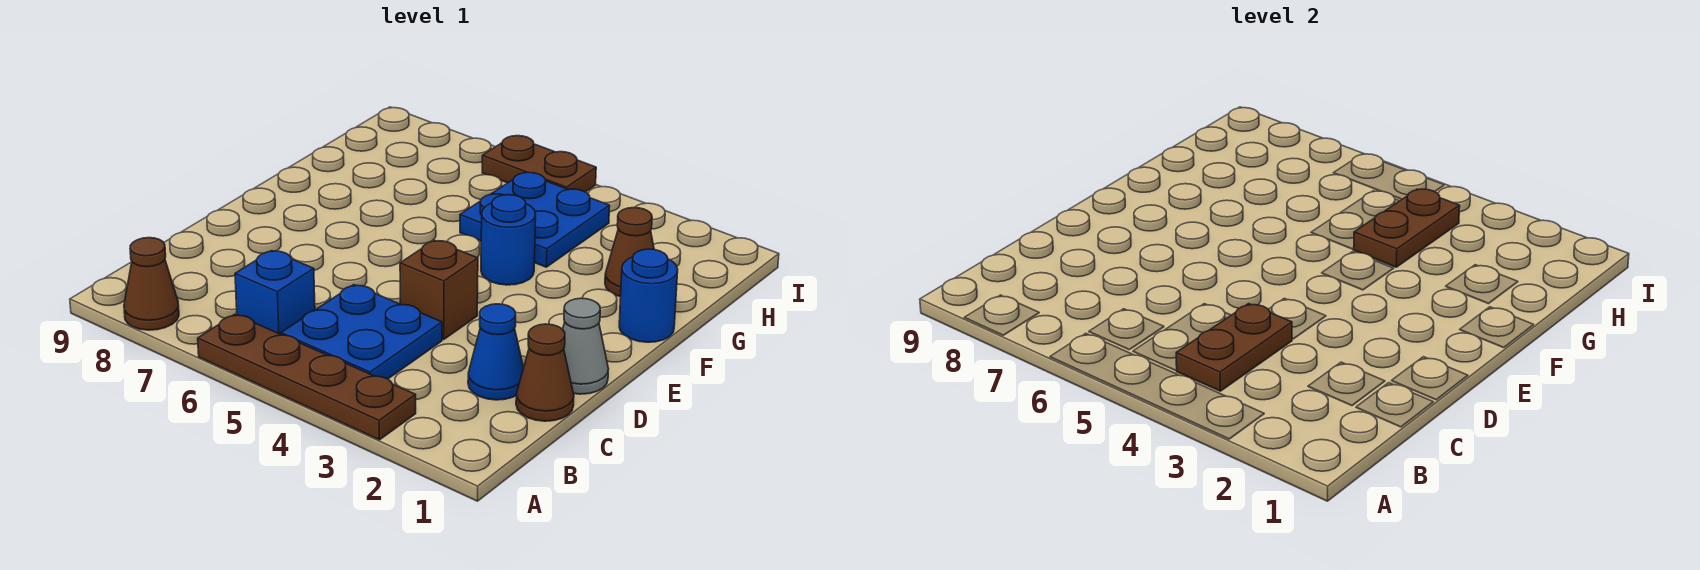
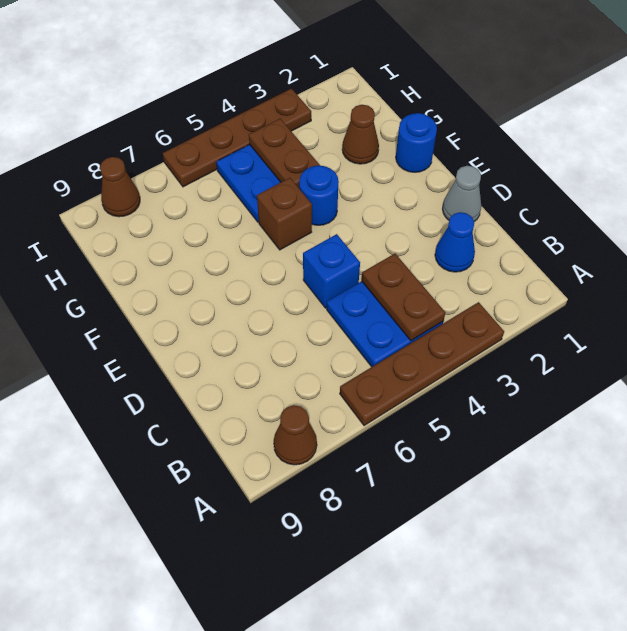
blue brick B6 level 1 -> blue brick D5 level 1
brown cone C1 level 1 -> brown cone I8 level 1
brown brick D4 level 1 -> brown brick F5 level 1
brown plate I5:I6 level 1 -> brown plate I3:I6 level 1

